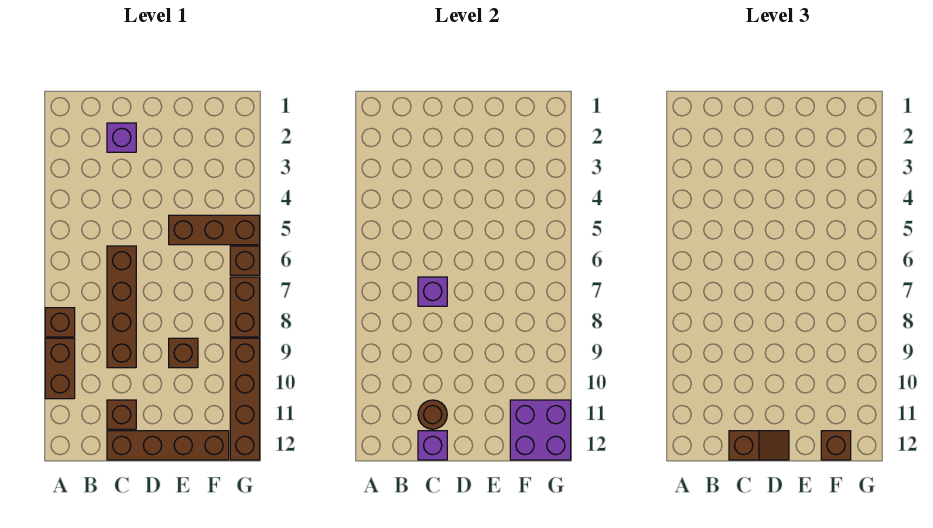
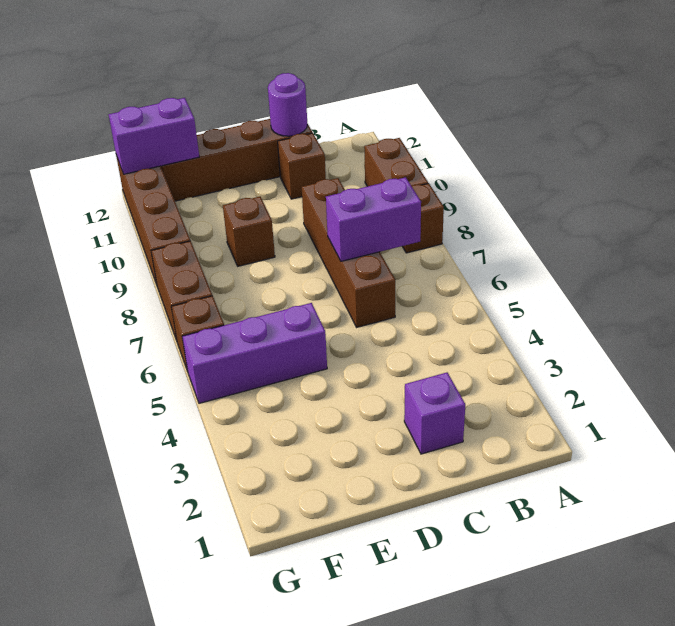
purple brick C7 level 2 -> purple brick B7:C7 level 2
brown round brick C11 level 2 -> none
purple brick C12 level 2 -> purple round brick C12 level 2
brown slope C12:D12 level 3 top C -> none
brown brick E5:G5 level 1 -> purple brick E5:G5 level 1
purple brick F11:G12 level 2 -> purple brick F12:G12 level 2
brown brick F12 level 3 -> none

